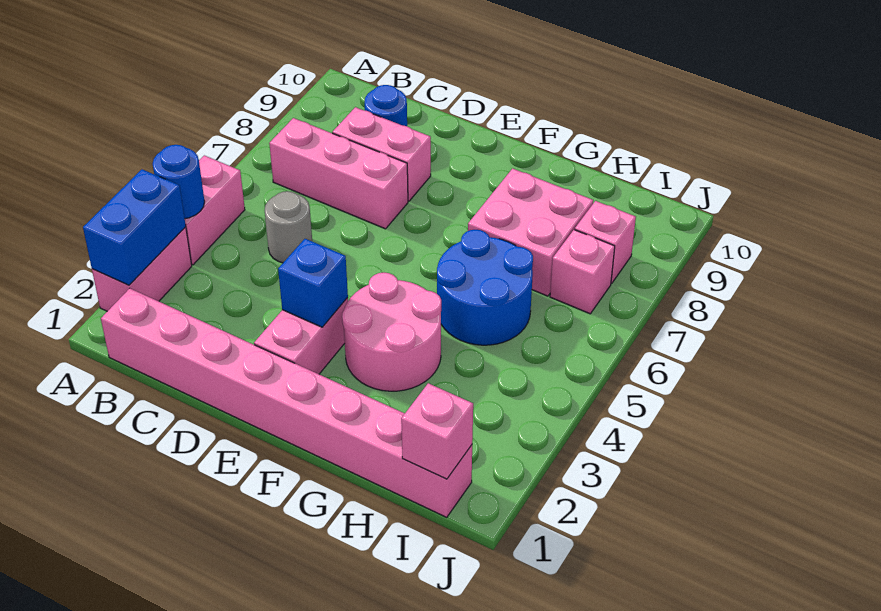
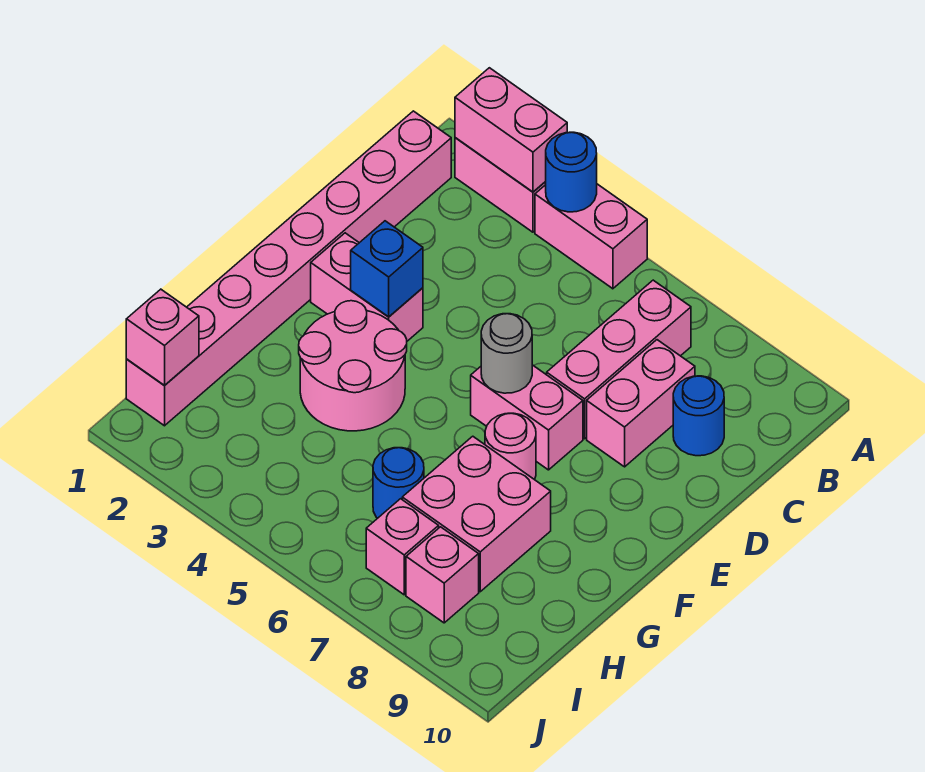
blue brick A2:A3 level 2 -> pink brick A2:A3 level 2
grey round brick C5 level 1 -> grey round brick E6 level 2
none -> pink brick E6:E7 level 1
none -> pink round brick F7 level 1
blue round brick G5:H6 level 1 -> blue round brick H6 level 1

